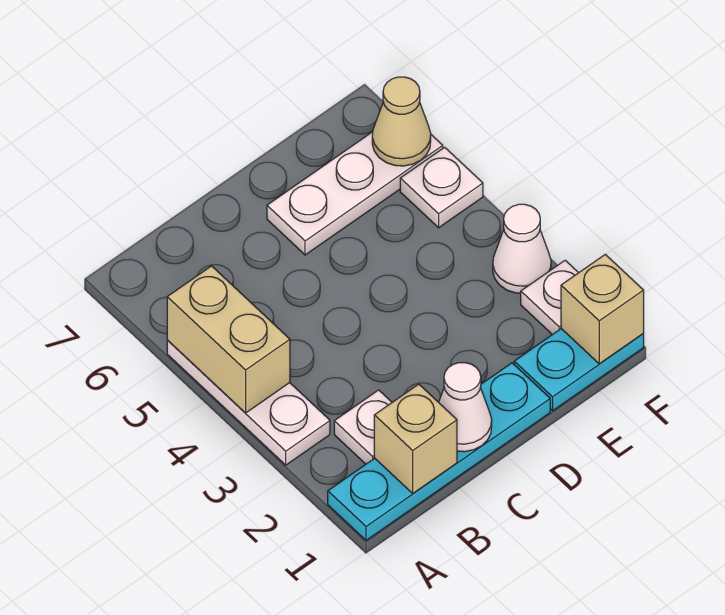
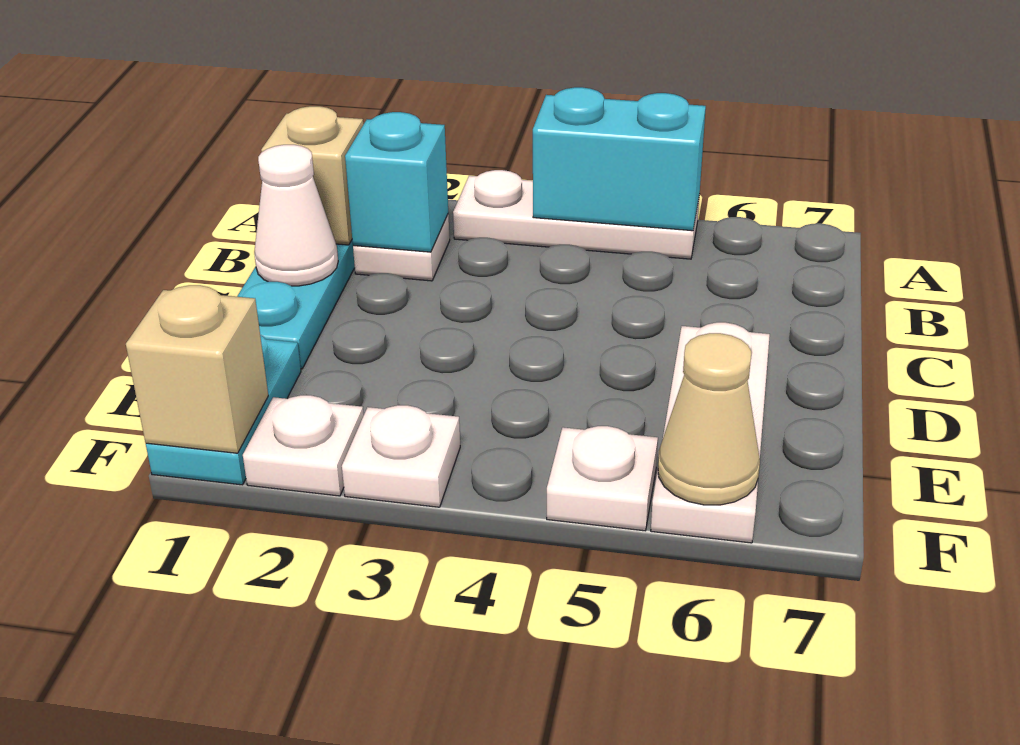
tan brick A4:A5 level 2 -> cyan brick A4:A5 level 2
none -> cyan brick B2 level 2
white cone F3 level 1 -> white plate F3 level 1

